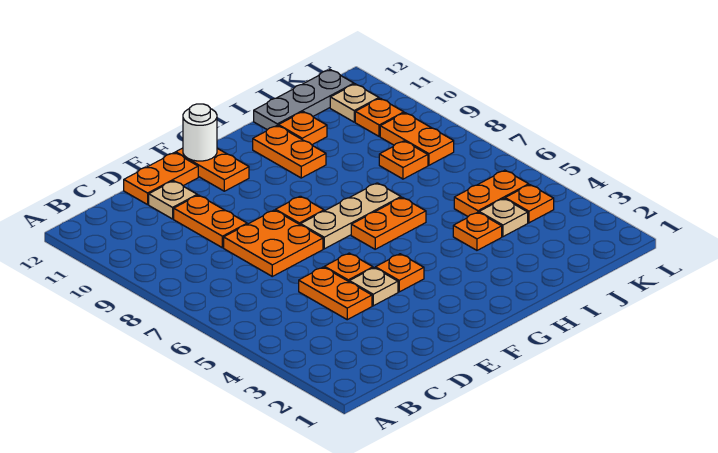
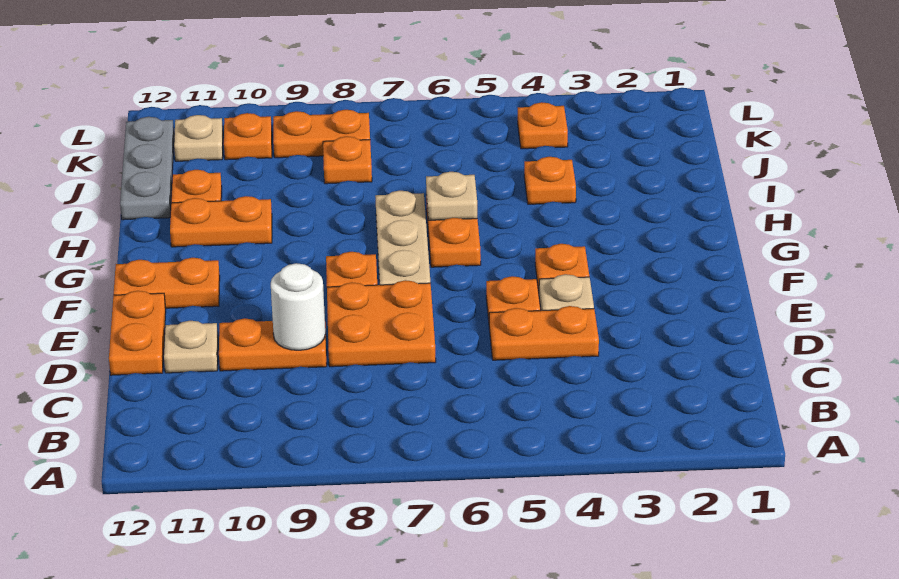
white round brick F12 level 2 -> white round brick D9 level 2
tan plate J4 level 1 -> tan plate H6 level 2
orange plate J5:K5 level 1 -> none

